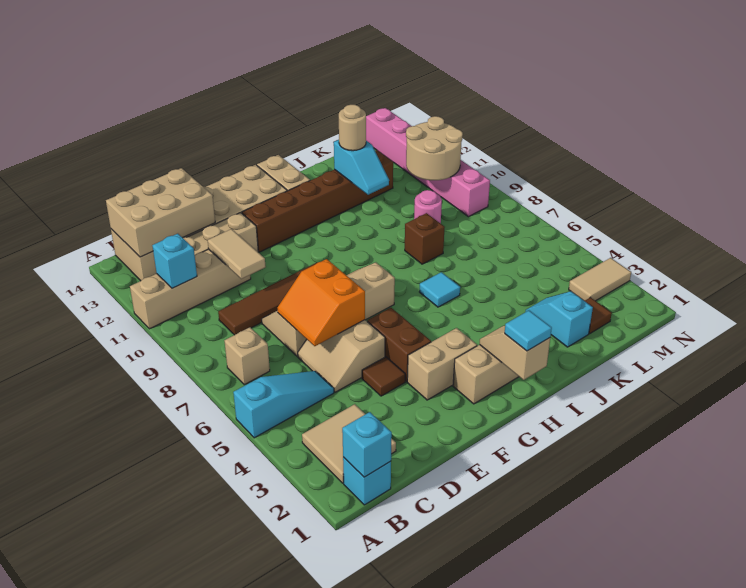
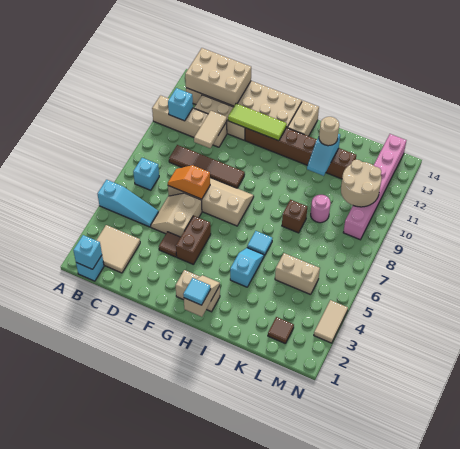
tan brick B7 level 1 -> cyan brick B7 level 1
orange slope D6:E7 level 2 top E -> orange slope D7:E7 level 2 top E
none -> lime tile E12:G12 level 2
tan brick F3:G3 level 1 -> tan brick K5:L5 level 1
cyan slope K2:K3 level 1 top 2 -> cyan slope I4:I5 level 1 top 4
tan tile M3:N3 level 1 -> tan tile N3:N4 level 1

